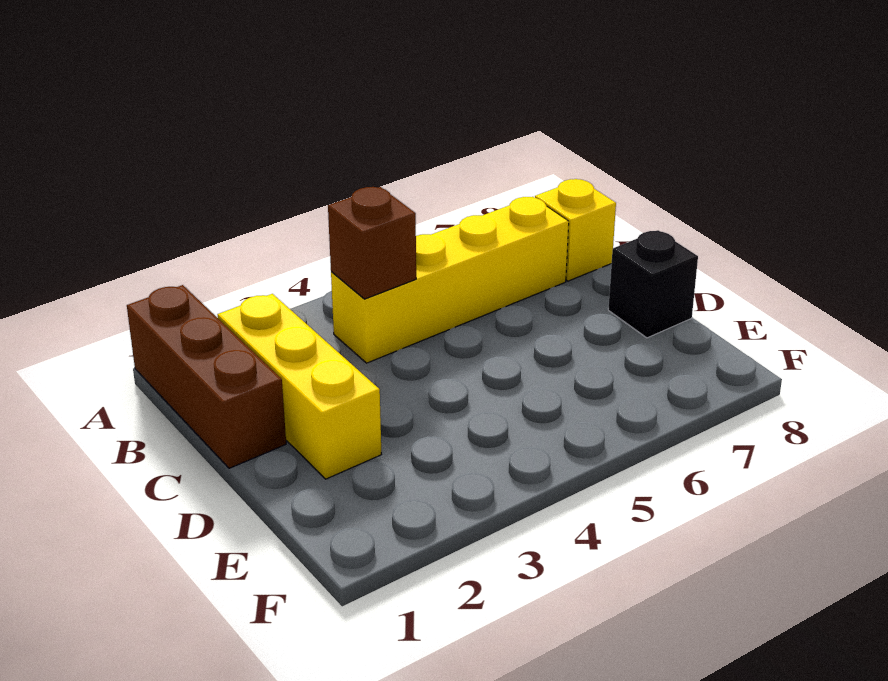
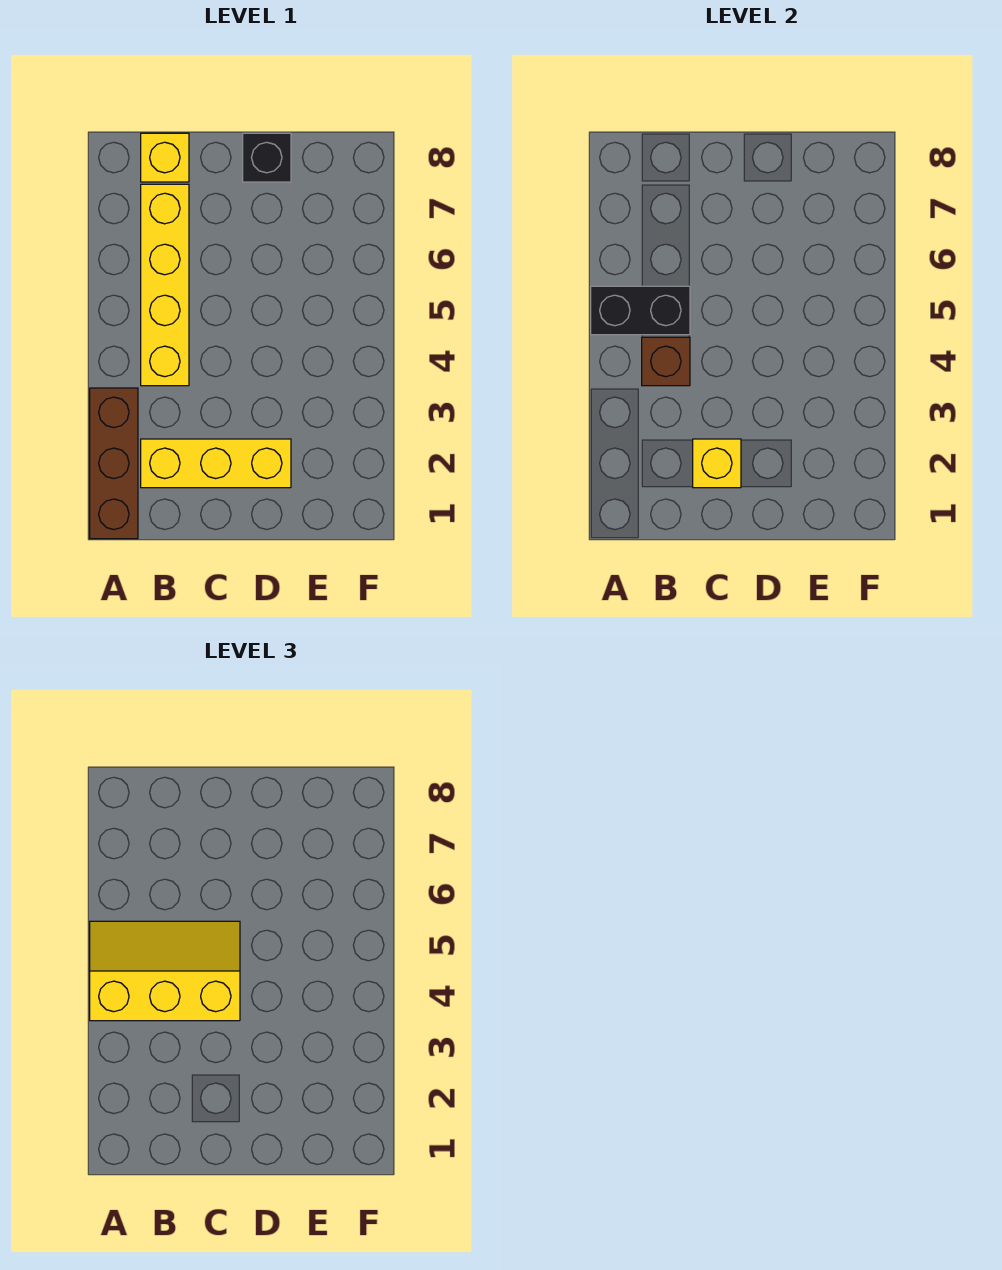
brown brick A1:C1 level 1 -> brown brick A1:A3 level 1
none -> yellow slope A4:C5 level 3 top 4
none -> black brick A5:B5 level 2
none -> yellow brick C2 level 2

